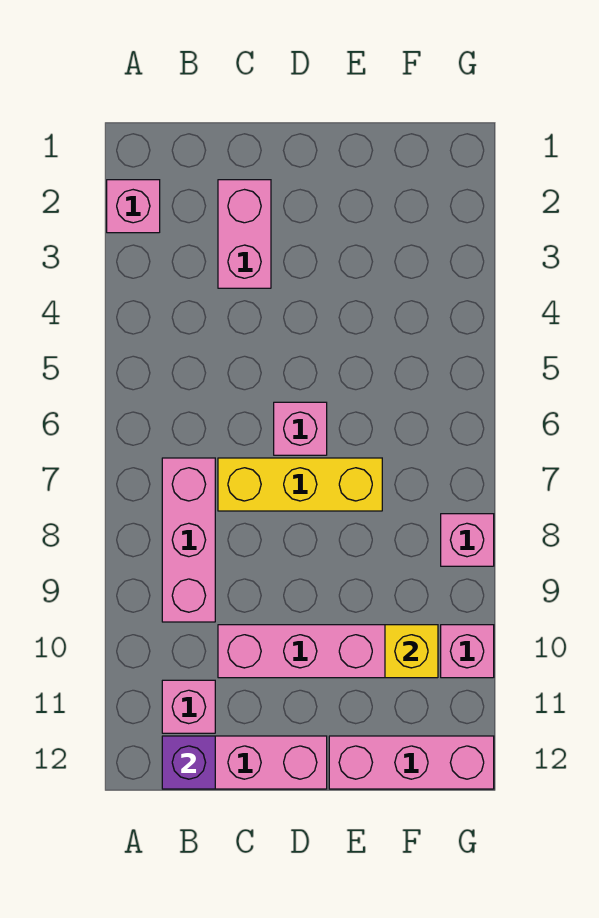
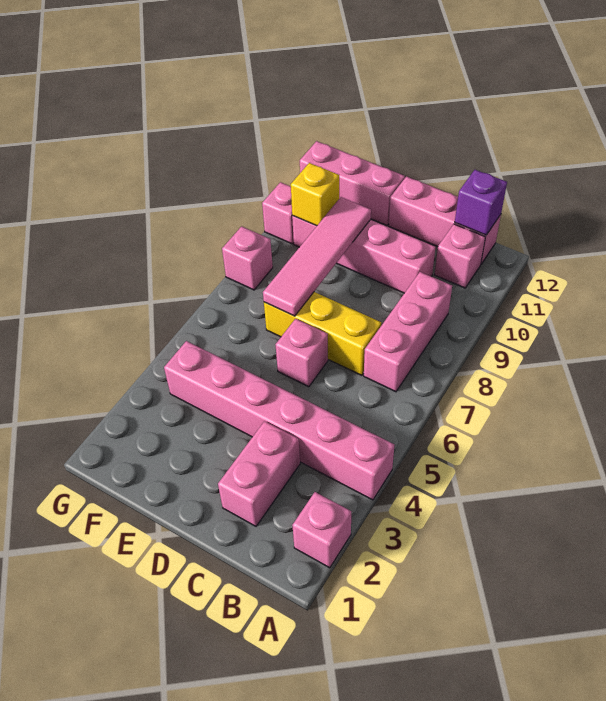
none -> pink brick A4:F4 level 1
none -> pink tile E7:E10 level 2

